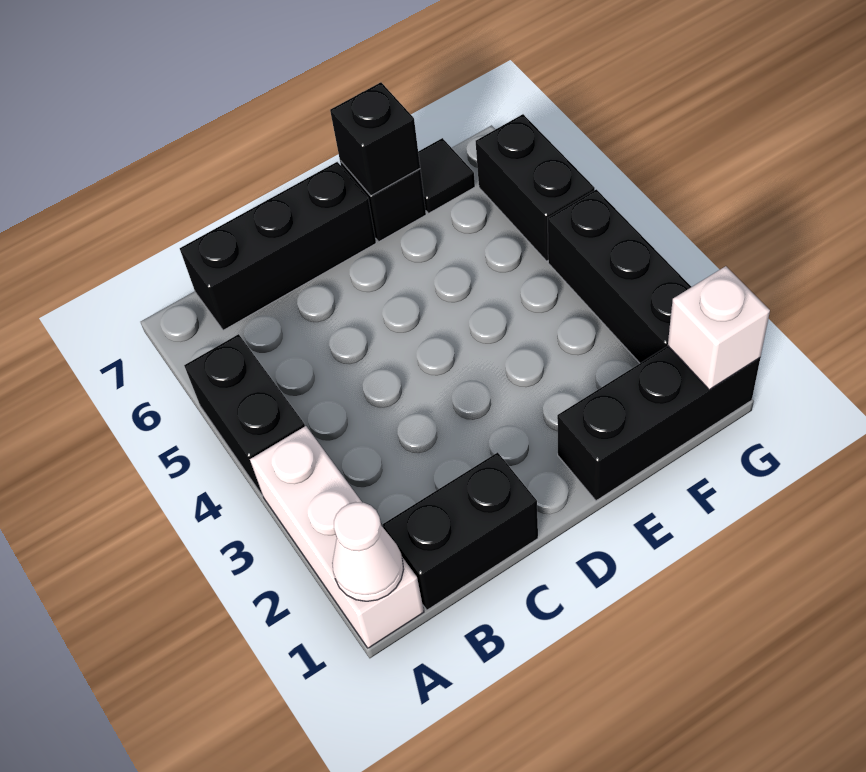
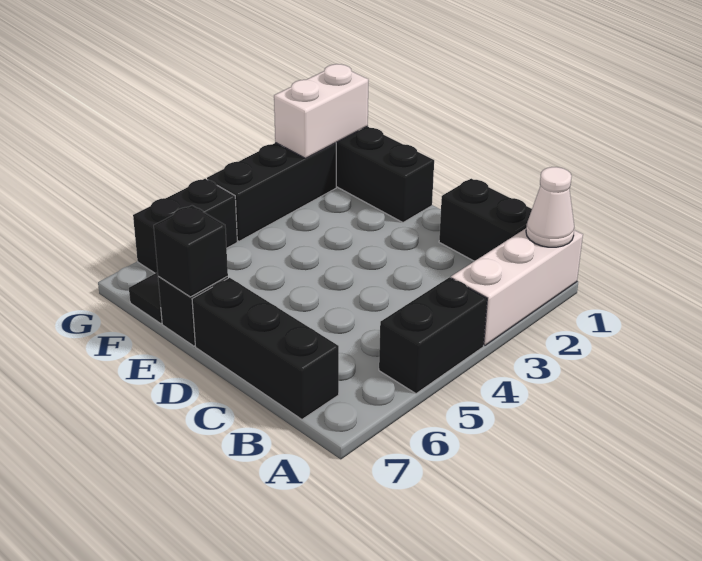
white brick G1 level 2 -> white brick G1:G2 level 2

